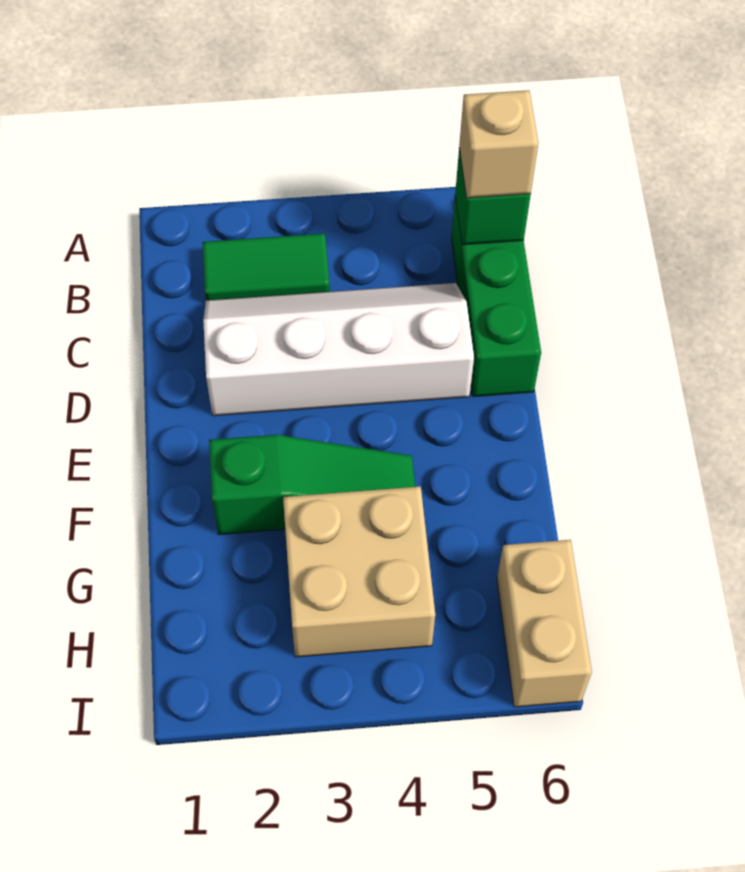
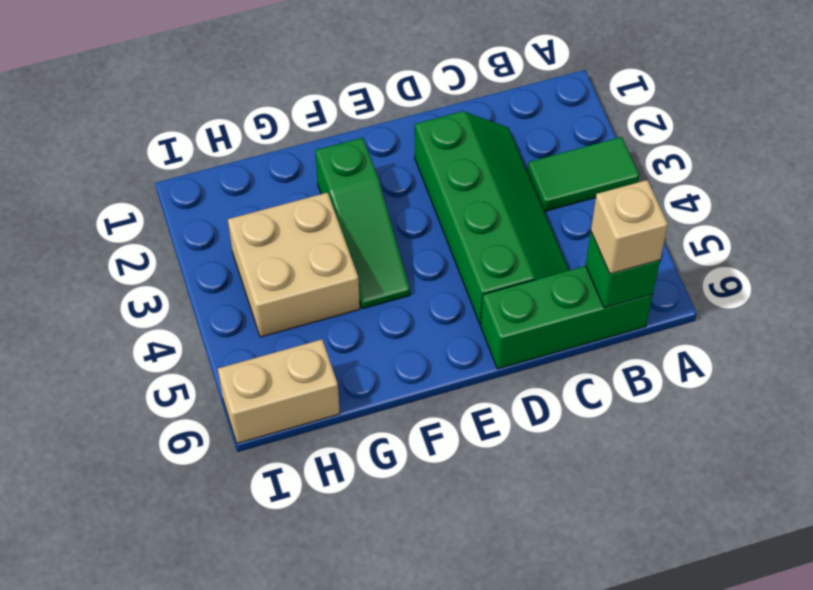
green tile B2:B3 level 1 -> green tile A3:B3 level 1
white slope C2:D5 level 1 top D -> green slope C2:D5 level 1 top D

